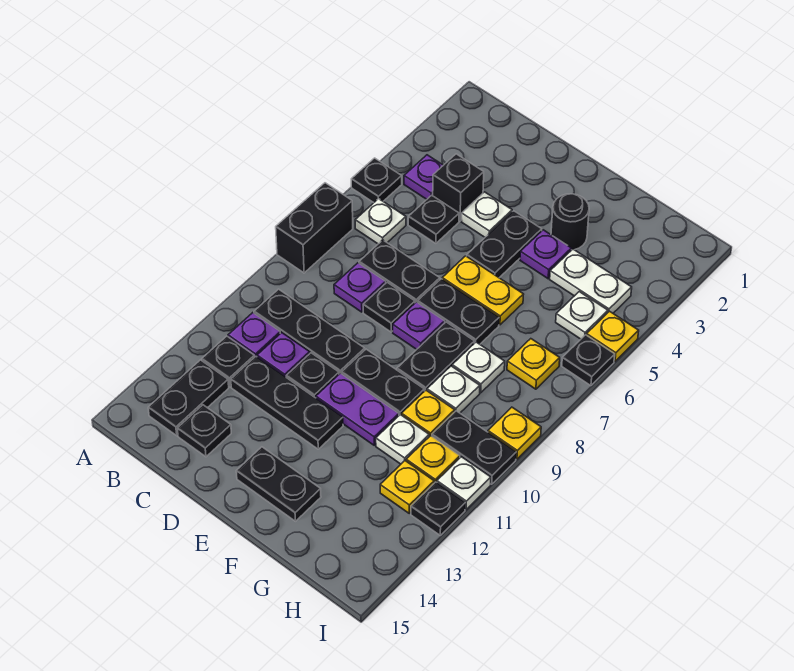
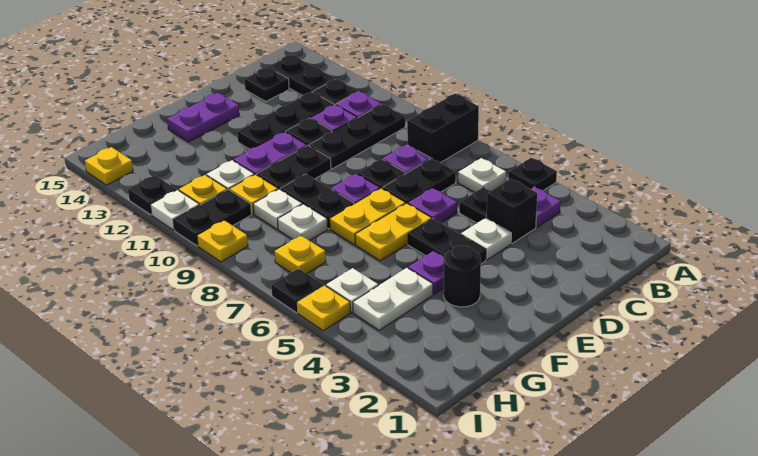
black brick A7:A8 level 1 -> black brick A8:B8 level 1
none -> purple plate D6 level 1
black plate E7:F7 level 1 -> yellow plate E7:F7 level 1
black plate E14:F14 level 1 -> purple plate E14:F14 level 1
yellow plate H12 level 1 -> yellow plate I14 level 1

